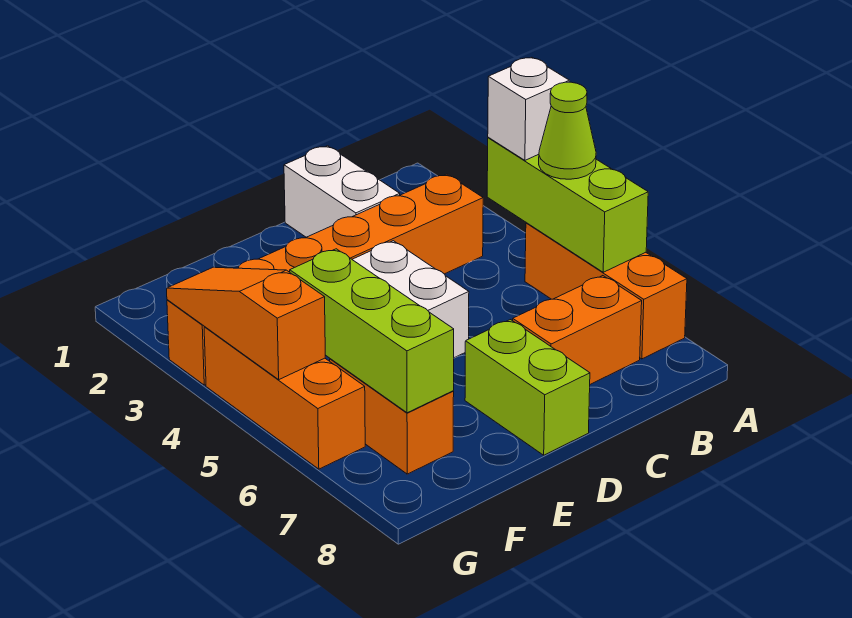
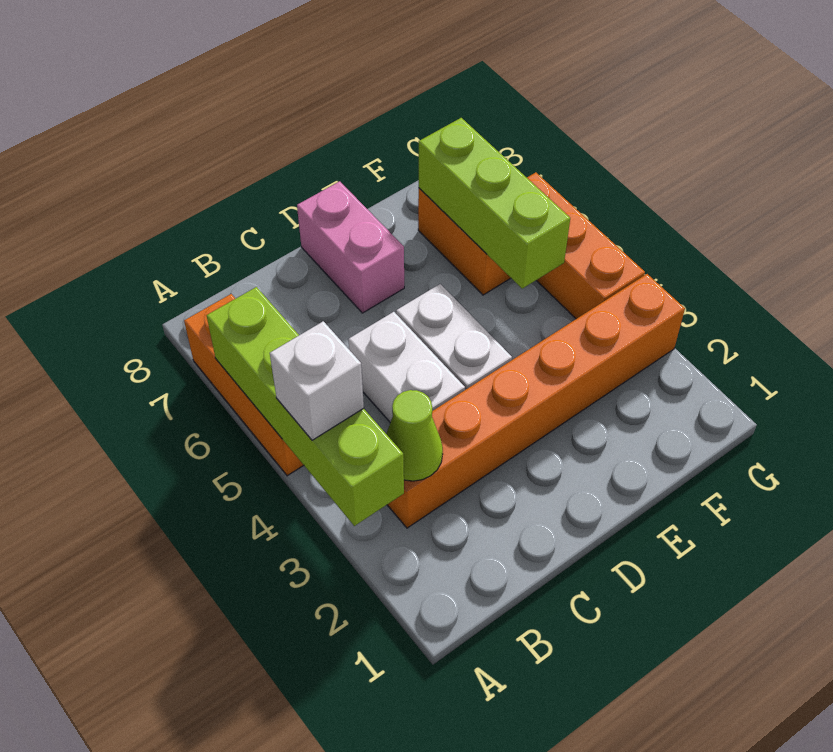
lime brick A4:A6 level 2 -> lime brick A3:A6 level 2
lime cone A5 level 3 -> lime cone B3 level 2
orange brick B7:C7 level 1 -> none
white brick C1:C2 level 1 -> white brick C4:C5 level 1
lime brick D7:D8 level 1 -> pink brick D7:D8 level 1
orange slope G3:G5 level 2 top 5 -> none

